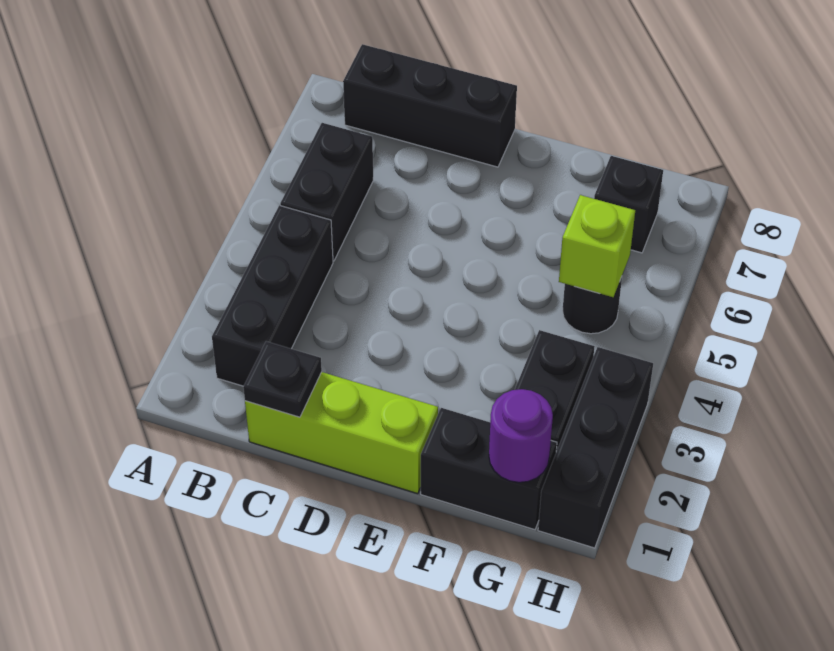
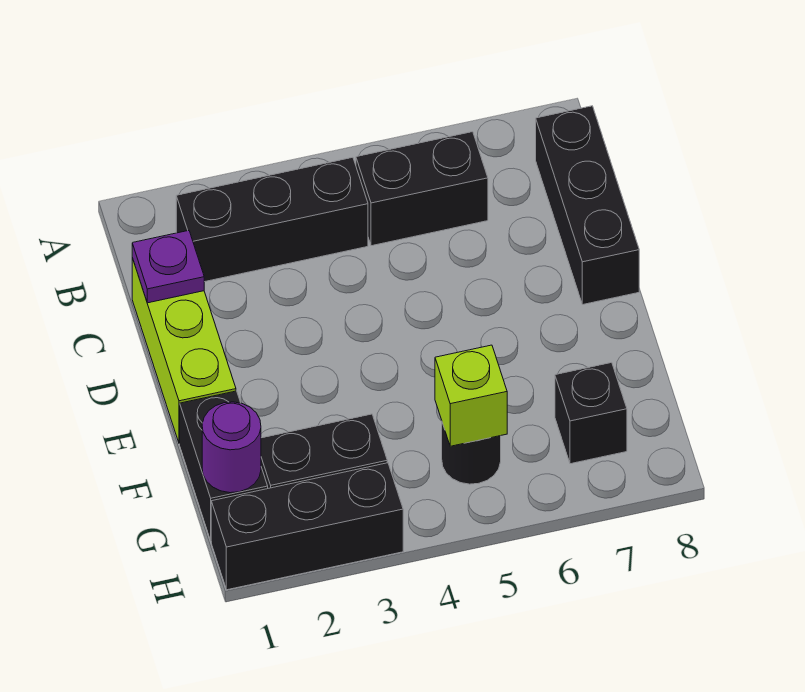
black plate C1 level 2 -> purple plate C1 level 2

